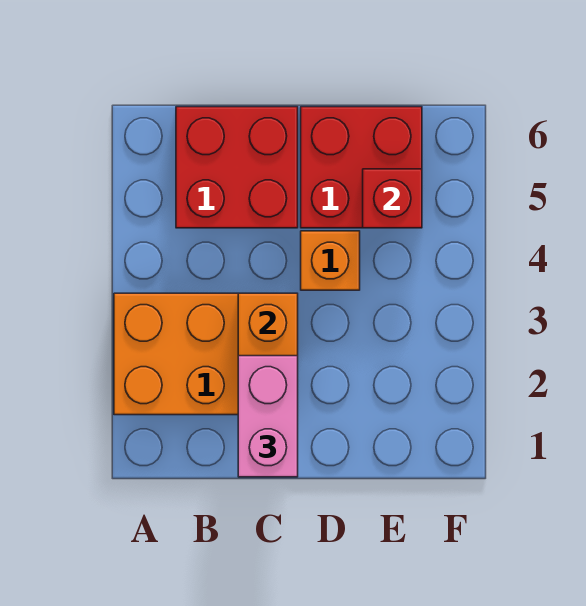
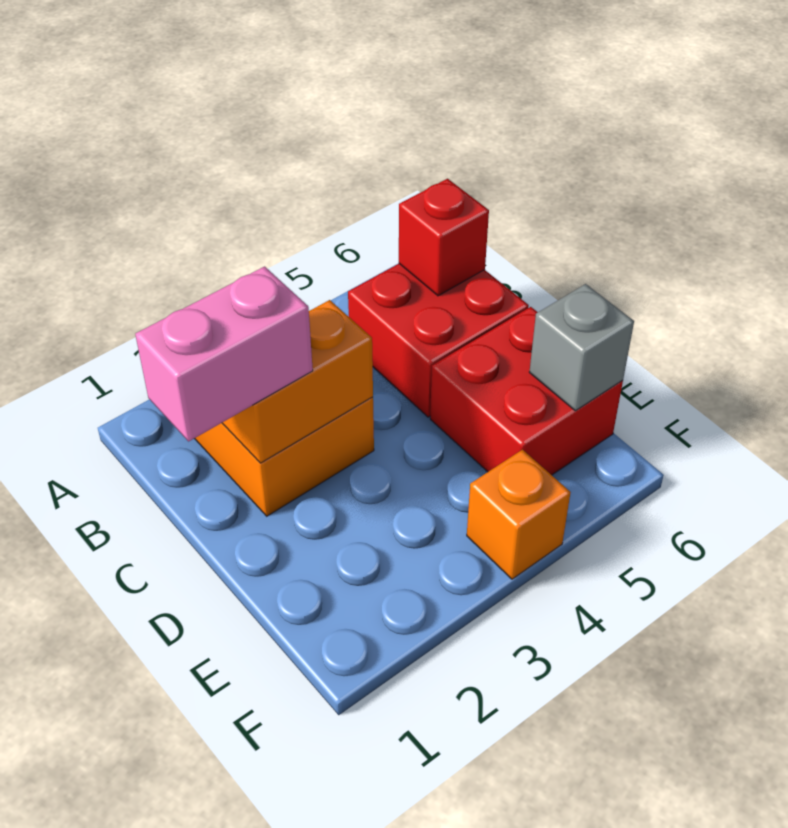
orange brick D4 level 1 -> orange brick F4 level 1
red brick E5 level 2 -> red brick B6 level 2
none -> grey brick E6 level 2

